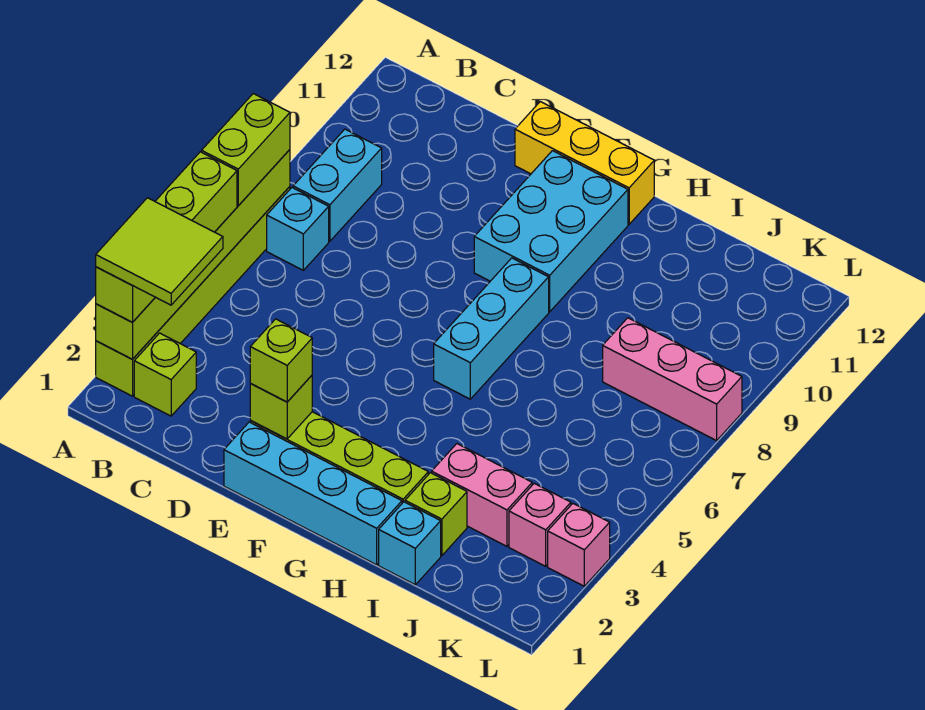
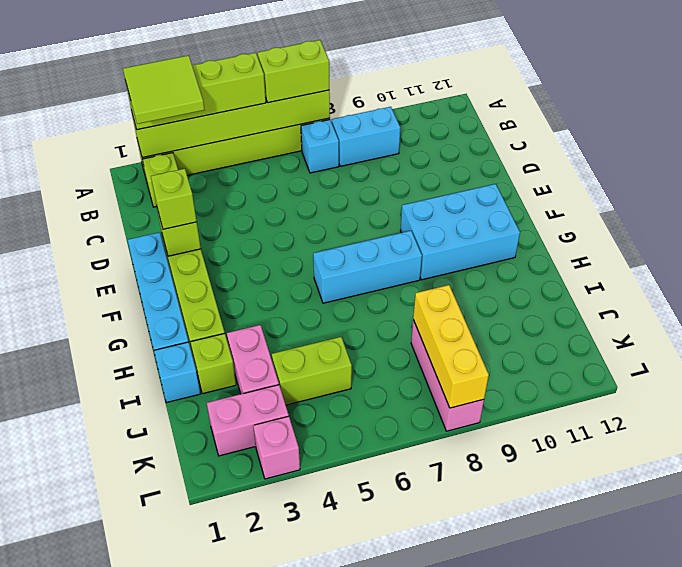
yellow brick E12:G12 level 1 -> yellow brick J8:L8 level 2
none -> lime brick J4:J5 level 1
pink brick K3 level 1 -> pink brick K2:K3 level 1

